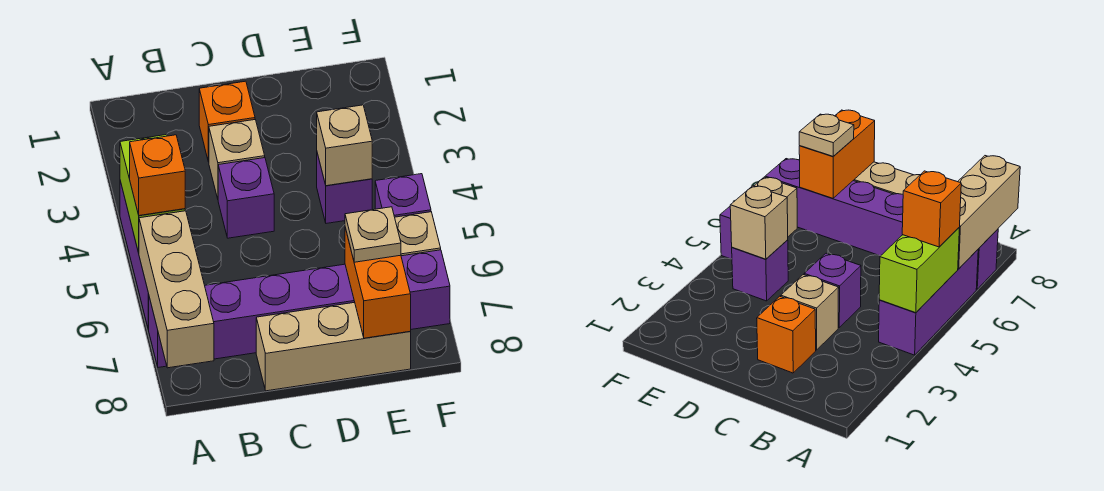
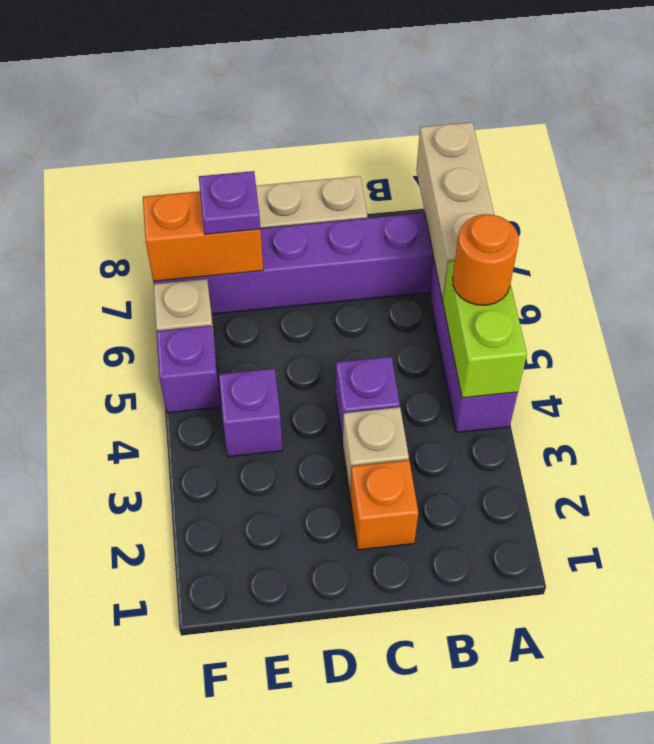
orange brick A5 level 3 -> orange round brick A5 level 3
tan brick E4 level 2 -> none
orange brick E7:E8 level 2 -> orange brick E7:F7 level 2
tan plate E7 level 3 -> purple plate E7 level 3

